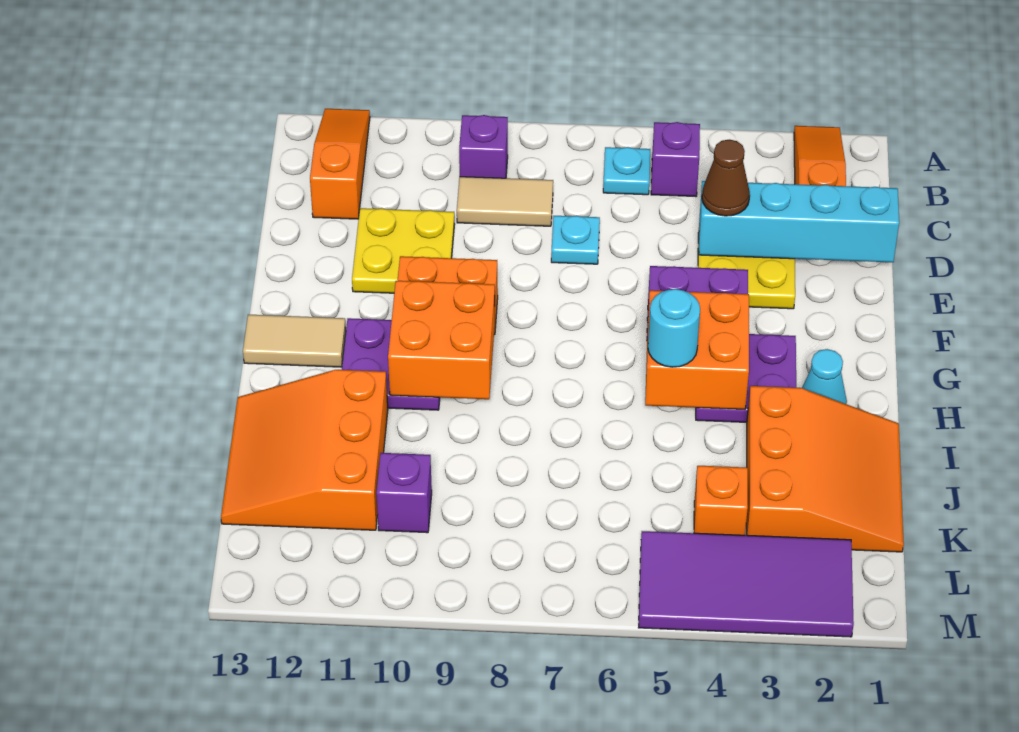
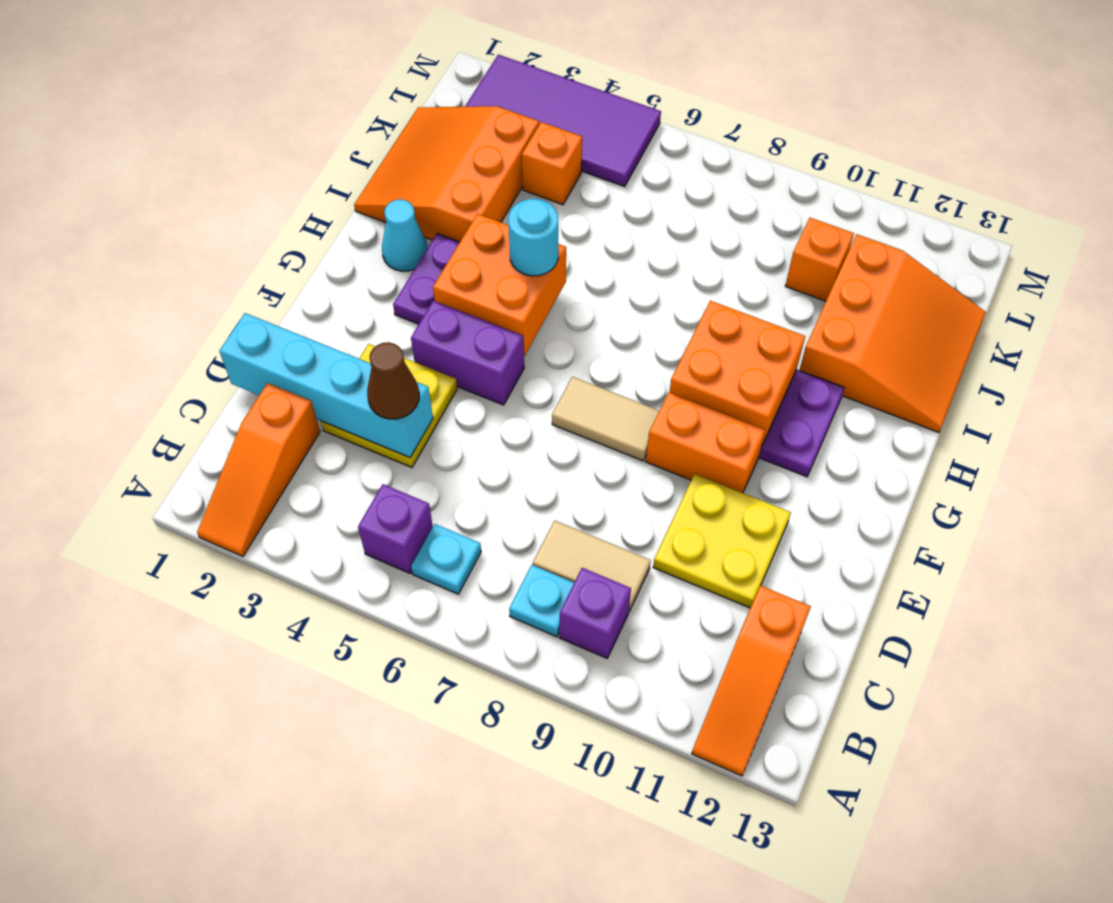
cyan plate D7 level 1 -> cyan plate B8 level 1
tan tile G12:G13 level 1 -> tan tile F7:F8 level 1
purple brick K10 level 1 -> orange brick K10 level 1

